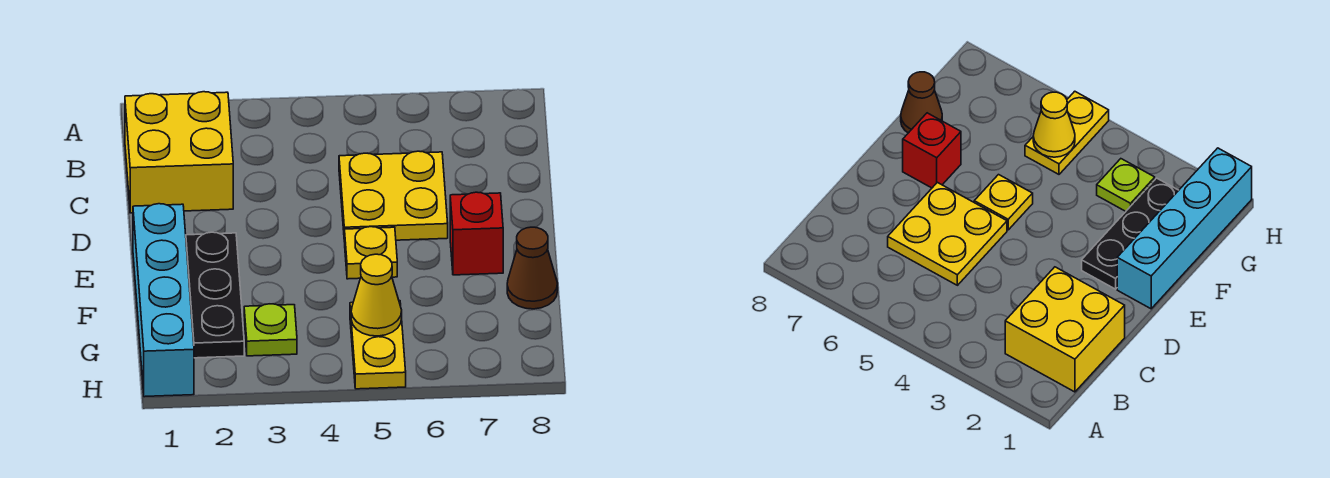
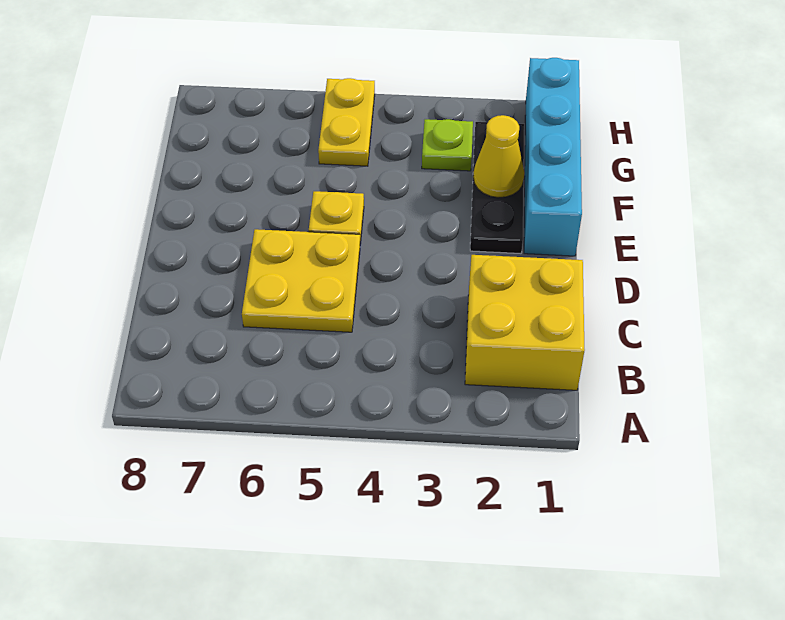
red brick E7 level 1 -> none
brown cone F8 level 1 -> none
yellow cone G5 level 2 -> yellow cone F2 level 2

